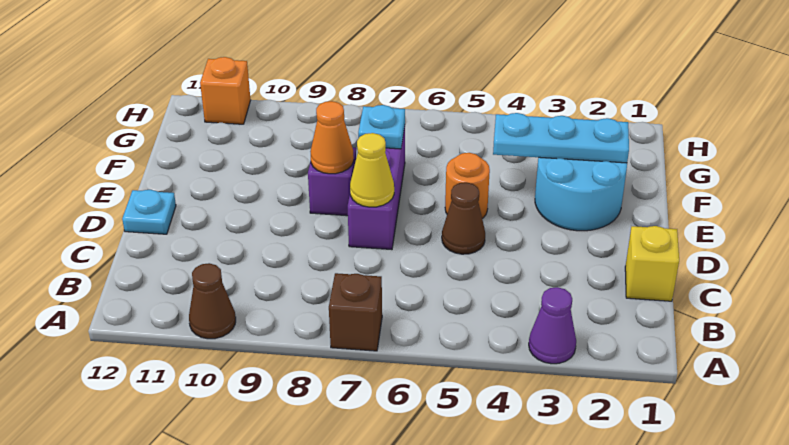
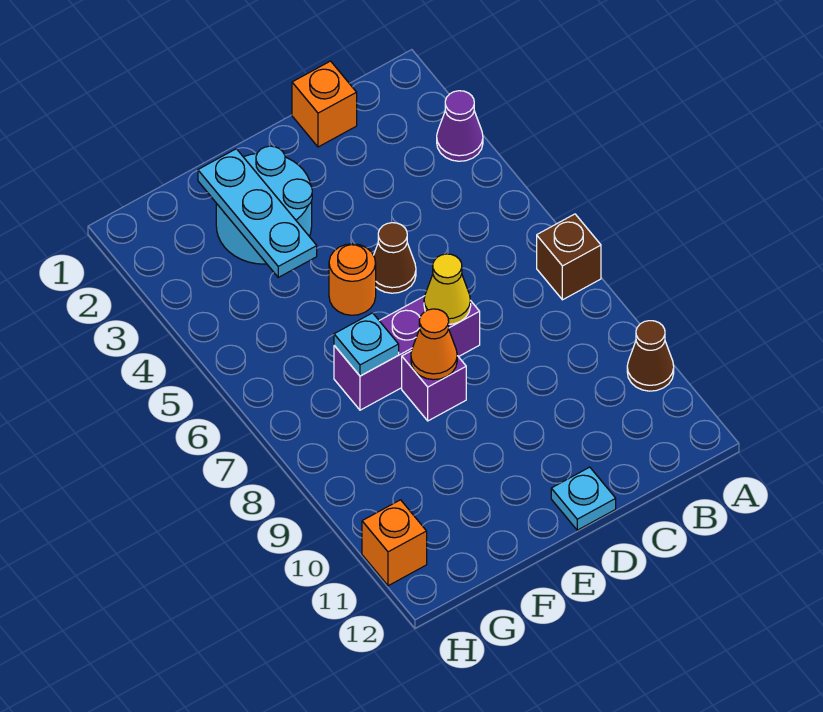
yellow brick C1 level 1 -> orange brick C1 level 1

